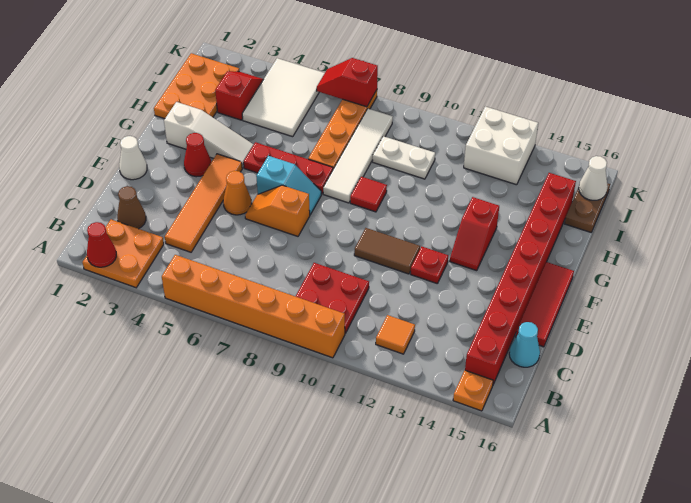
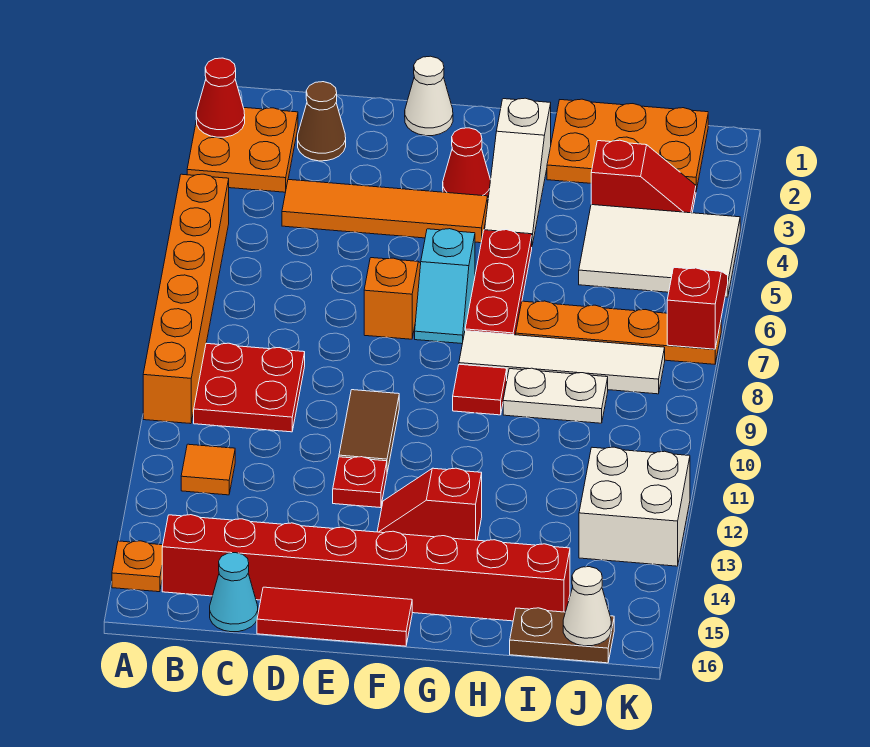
orange cone E5 level 1 -> none
white plate I9:I10 level 1 -> white plate H9:I9 level 1

